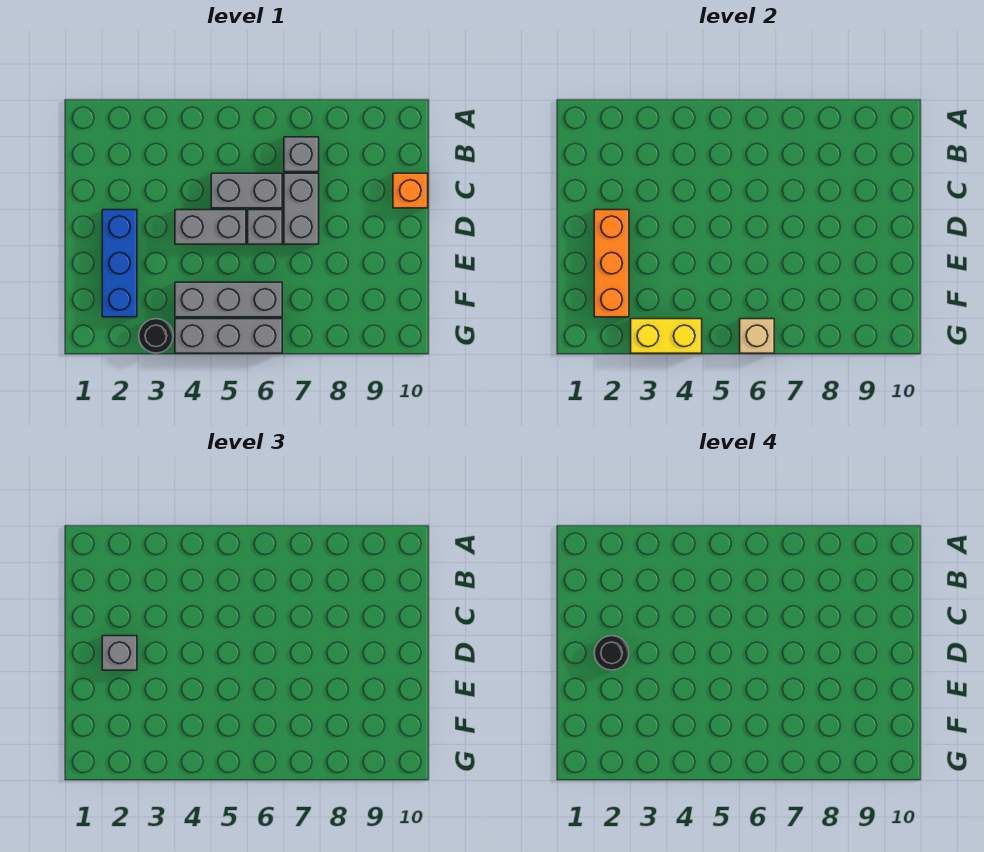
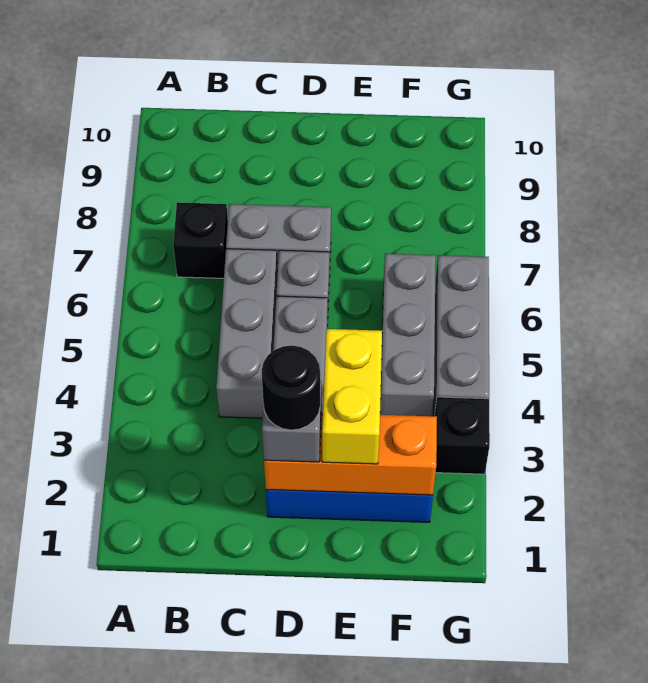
grey brick B7 level 1 -> black brick B7 level 1
grey brick C5:C6 level 1 -> grey brick C4:C6 level 1
orange brick C10 level 1 -> none
black round brick G3 level 1 -> black brick G3 level 1
yellow brick G3:G4 level 2 -> yellow brick E2:E3 level 3
tan brick G6 level 2 -> none

